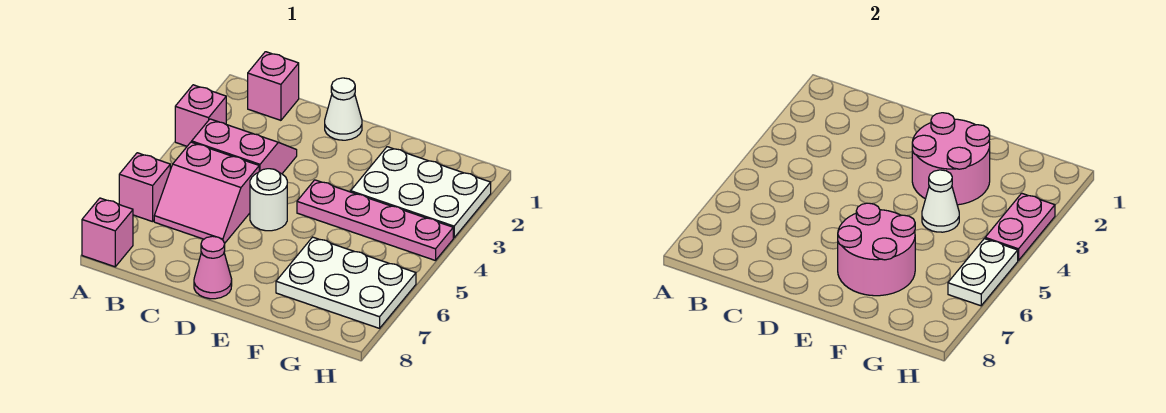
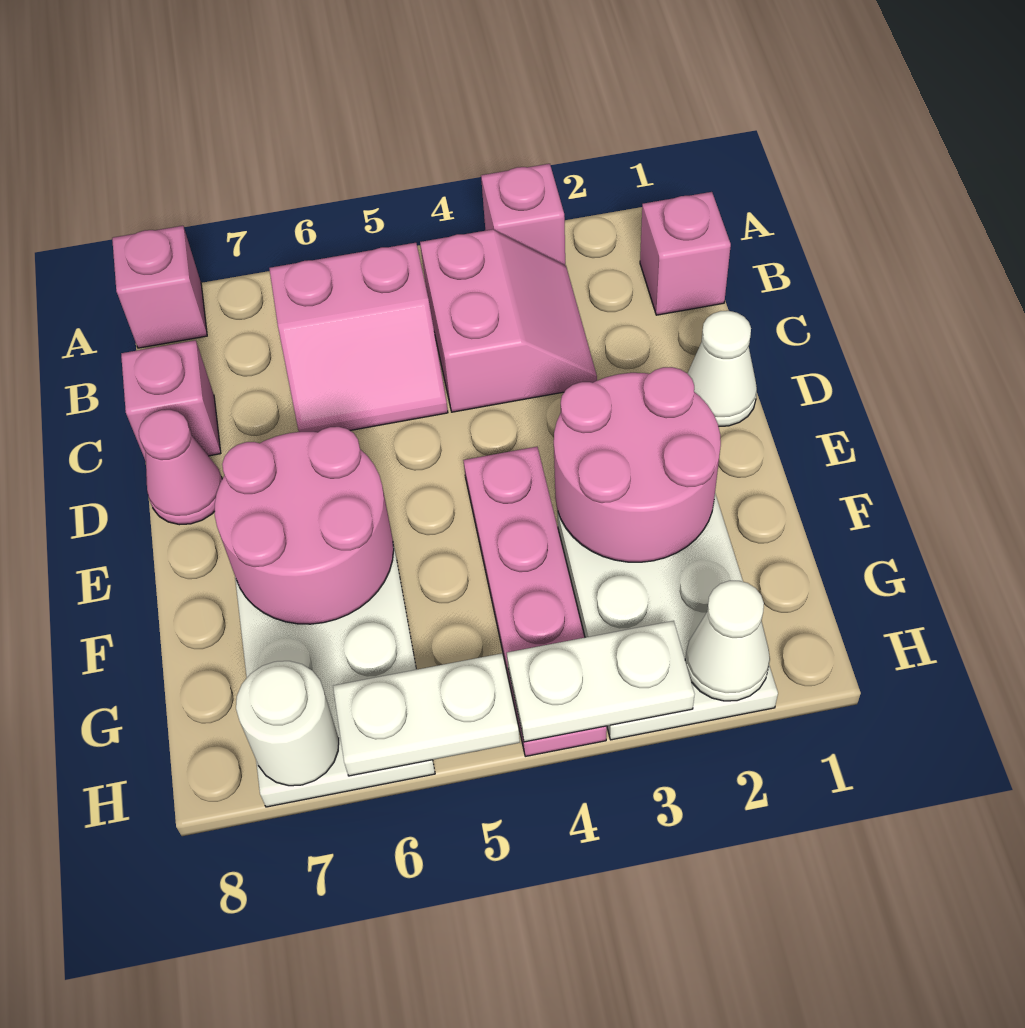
pink brick A6 level 1 -> pink brick C8 level 1
pink slope B5:C6 level 1 top 5 -> pink slope B5:C6 level 1 top B
white round brick D5 level 1 -> white round brick H7 level 2
white cone F4 level 2 -> white cone H2 level 2
pink plate H3:H4 level 2 -> white plate H3:H4 level 2

